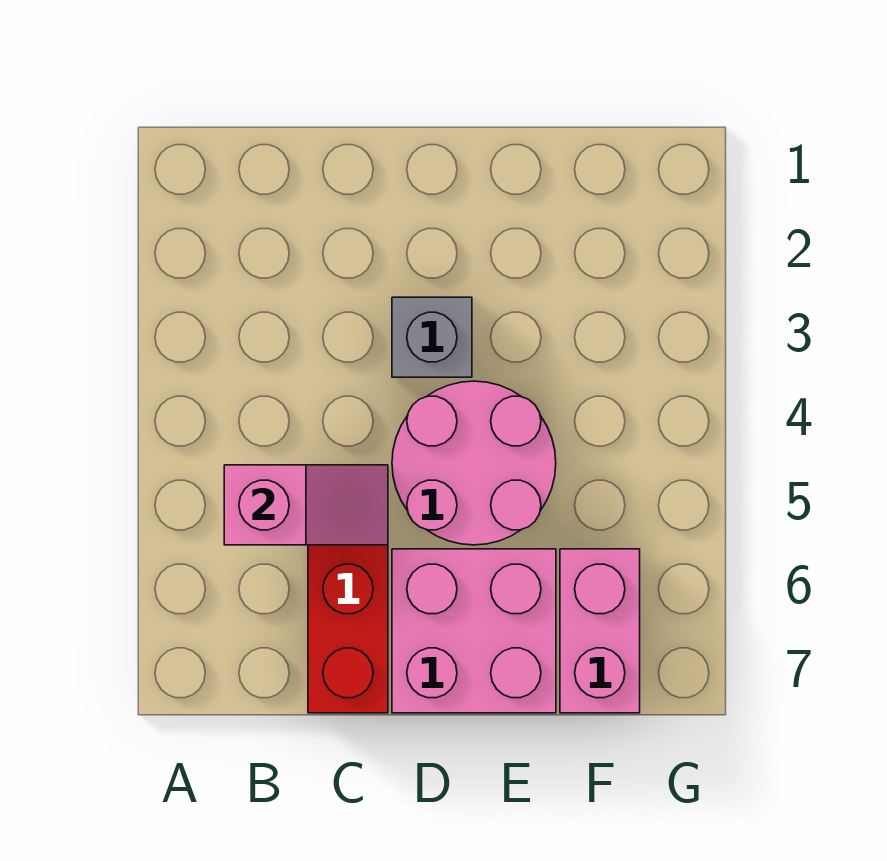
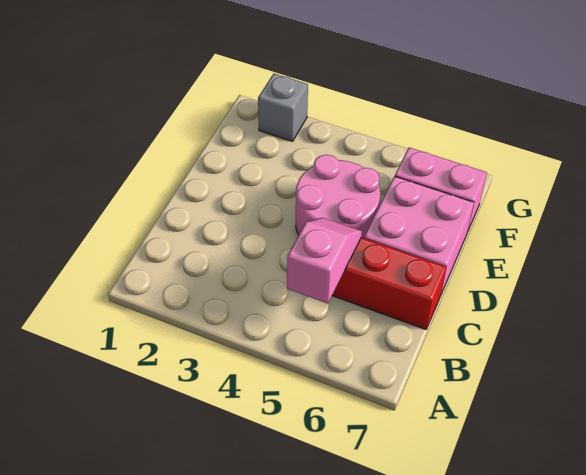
grey brick D3 level 1 -> grey brick G2 level 1

